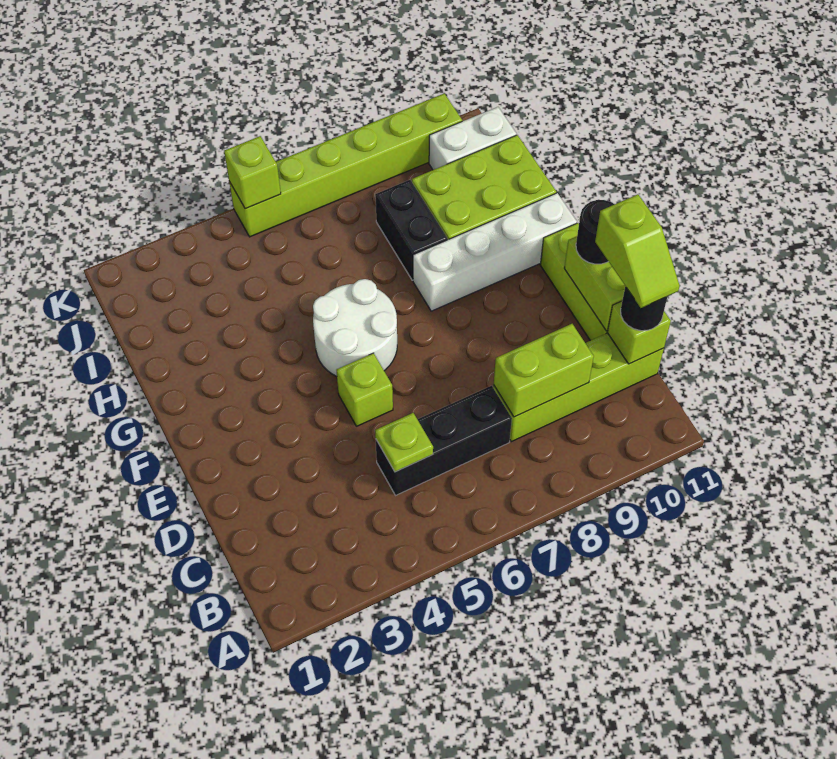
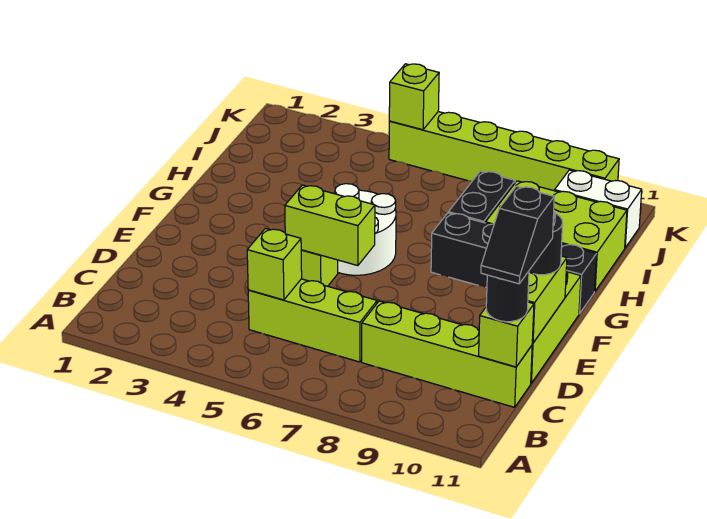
black brick C5:C7 level 1 -> lime brick C5:C7 level 1
lime plate C5 level 2 -> lime brick C5 level 2
lime brick C8:C9 level 2 -> lime brick E5:E6 level 2
lime slope C11:D11 level 4 top D -> black slope C11:D11 level 4 top D
white brick G8:G11 level 1 -> black brick G8:G11 level 1

